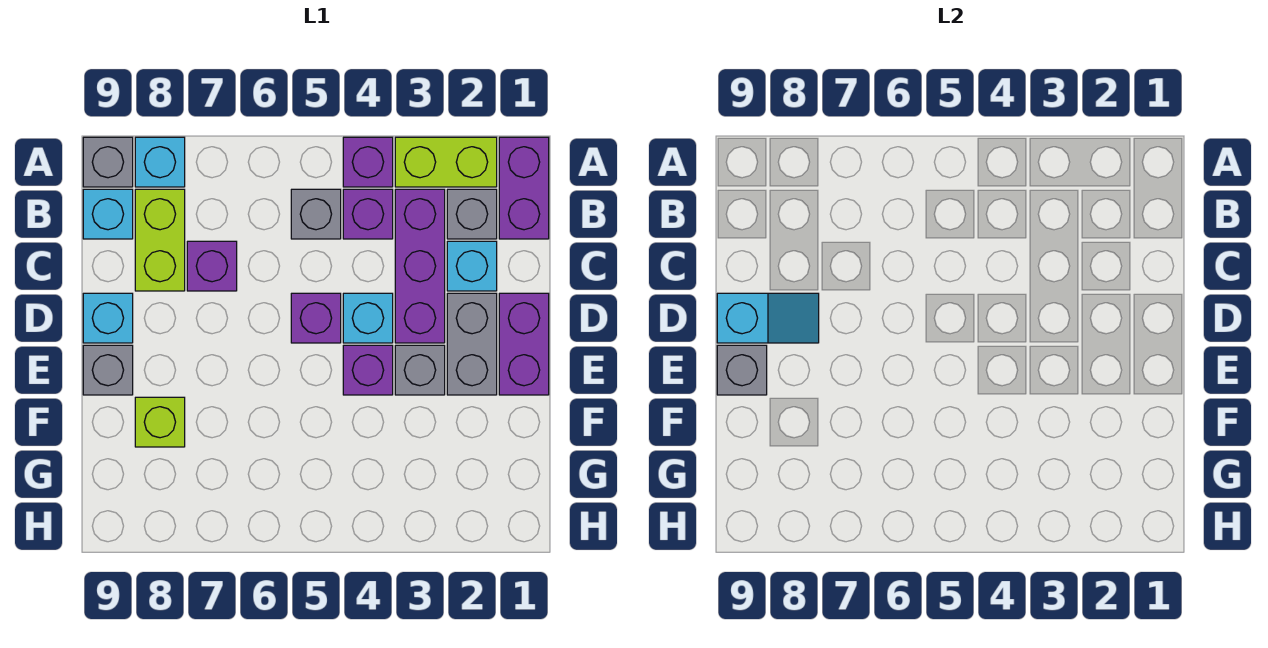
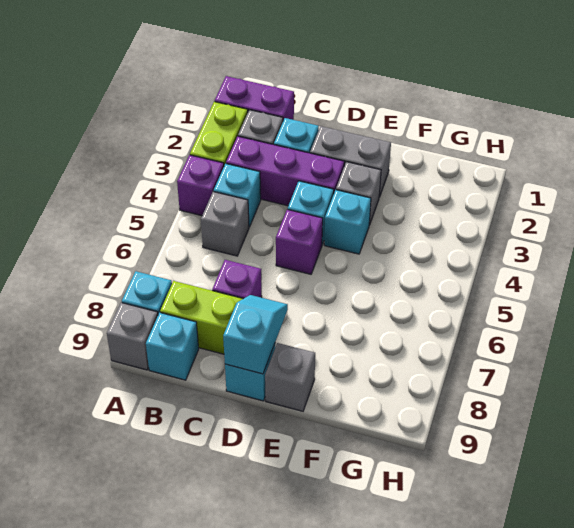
purple brick B4 level 1 -> cyan brick B4 level 1
purple brick D1:E1 level 1 -> none
purple brick E4 level 1 -> cyan brick E4 level 1
grey brick E9 level 2 -> none
lime brick F8 level 1 -> none

